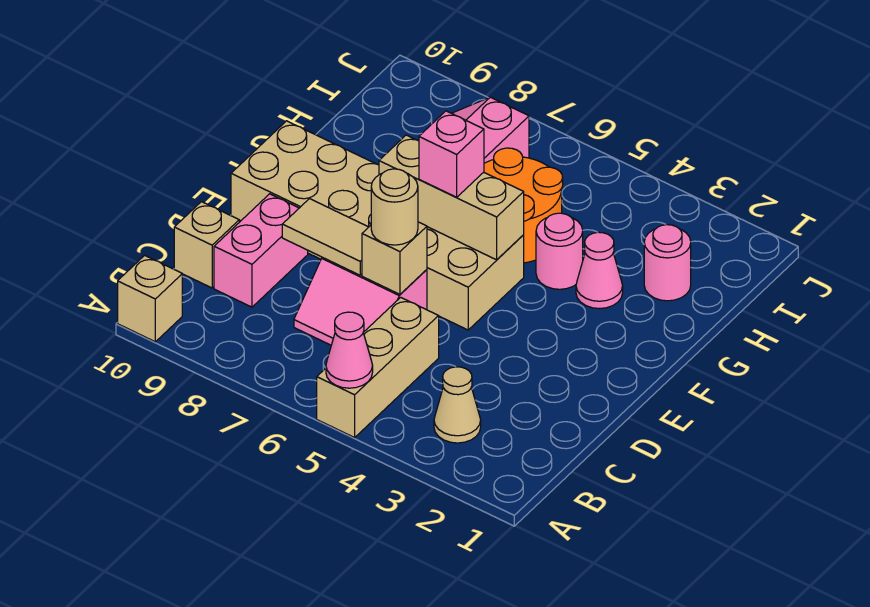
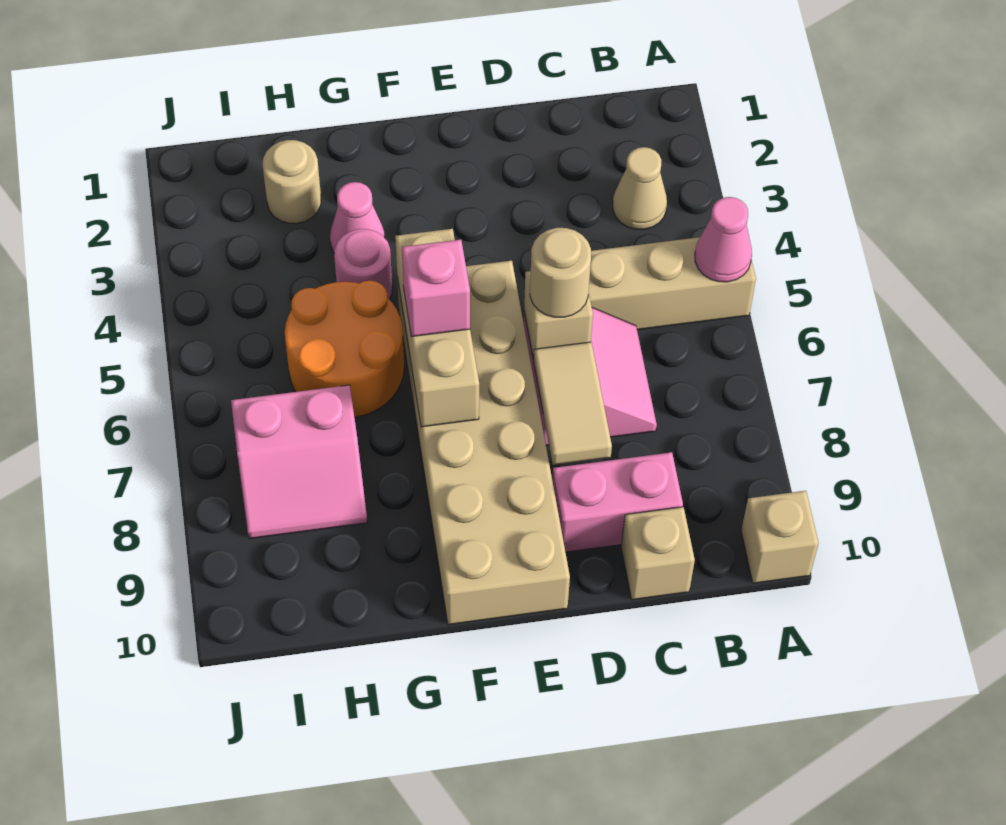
pink round brick H2 level 1 -> tan round brick H2 level 1

